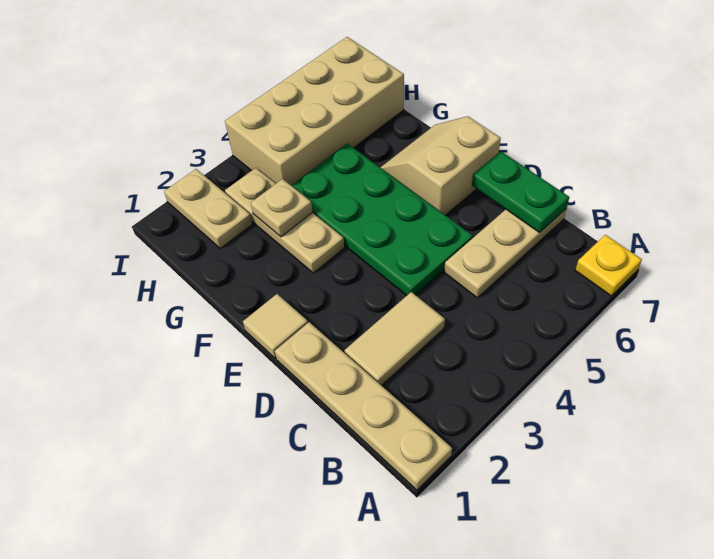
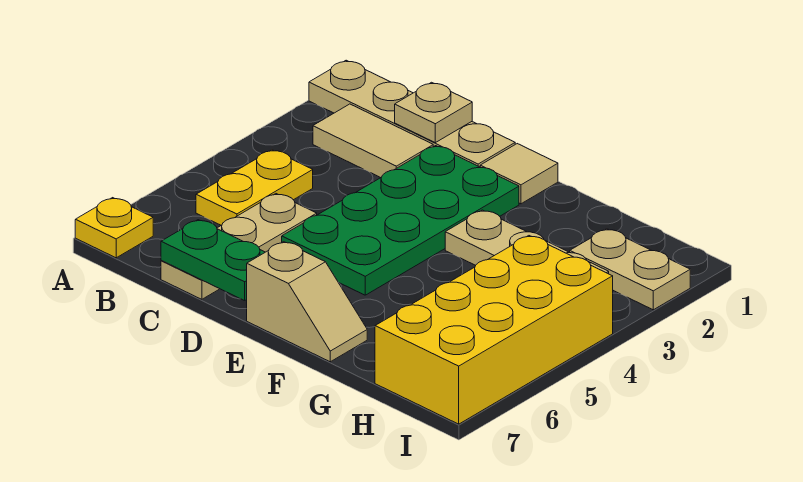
none -> yellow plate B4:B5 level 1
tan tile C2:C3 level 1 -> tan tile B2:C2 level 1
green plate D4:G5 level 1 -> green plate D2:E5 level 1
tan slope E6:F7 level 1 top E -> tan slope E7:F7 level 1 top E
tan plate G3 level 2 -> tan plate C1 level 2
tan brick H4:I7 level 1 -> yellow brick H4:I7 level 1

